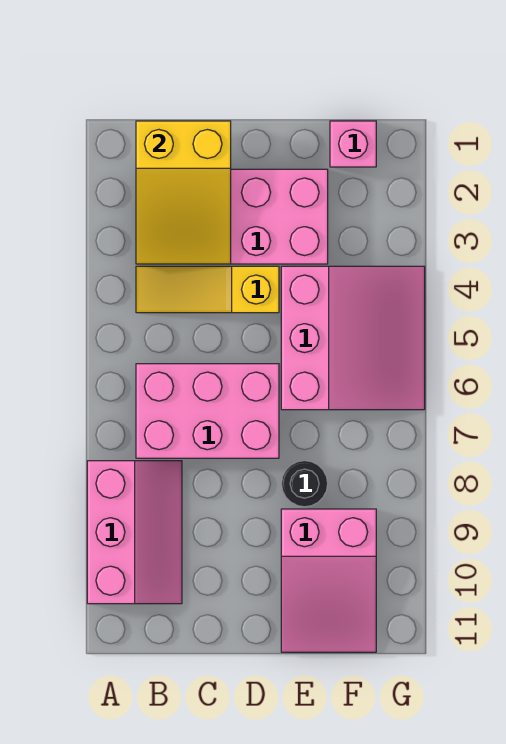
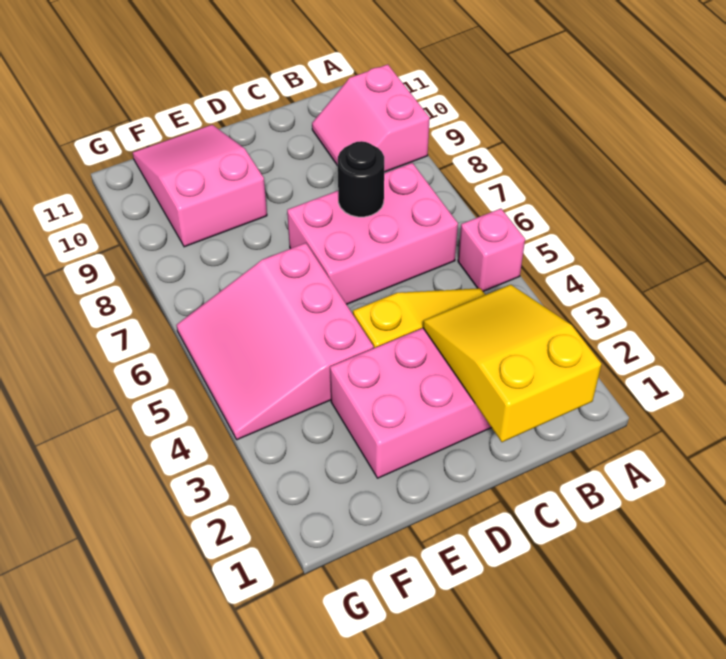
pink slope A8:B10 level 1 top A -> pink slope A9:B10 level 1 top A
black round brick E8 level 1 -> black round brick C7 level 2
pink brick F1 level 1 -> pink brick A5 level 1

